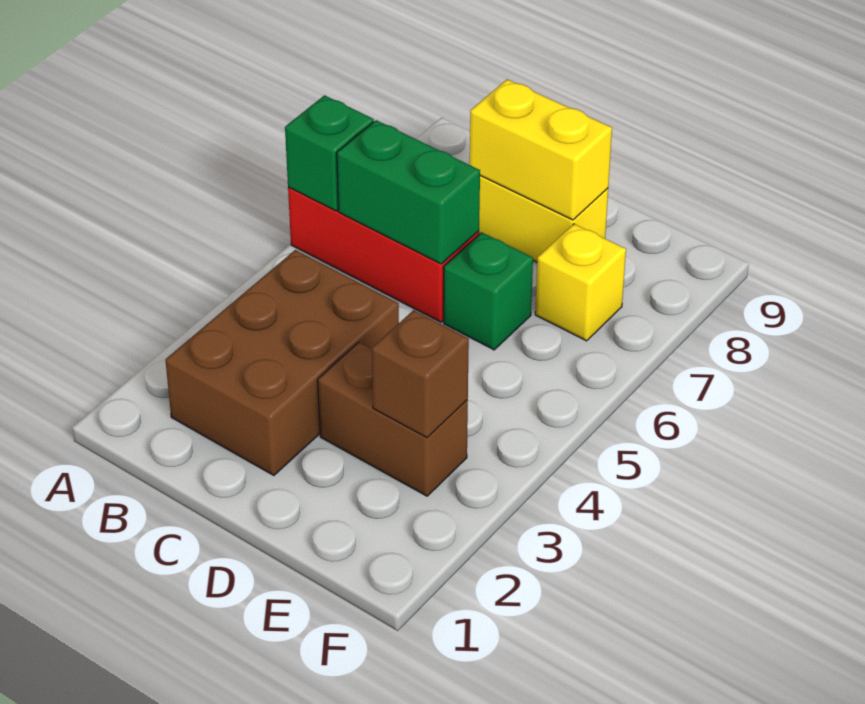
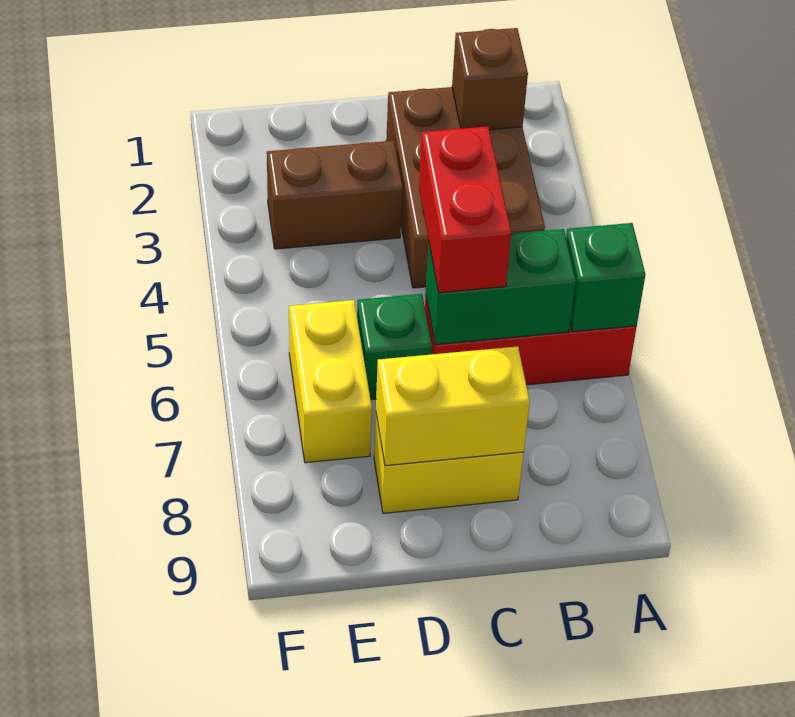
none -> red brick C5:C6 level 3
brown brick E3 level 2 -> brown brick B2 level 2
yellow brick E7 level 1 -> yellow brick E6:E7 level 1

